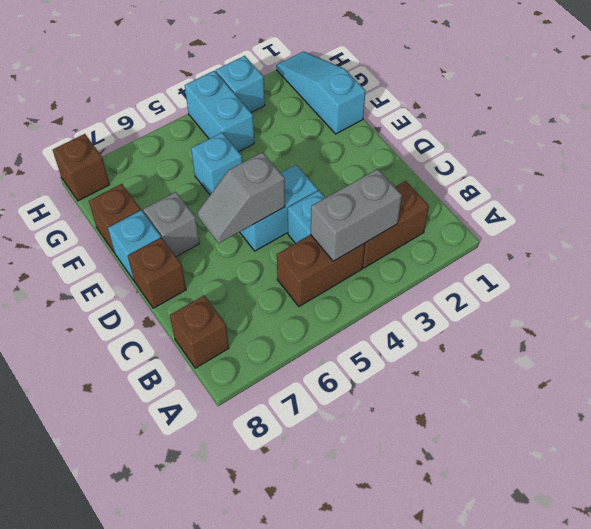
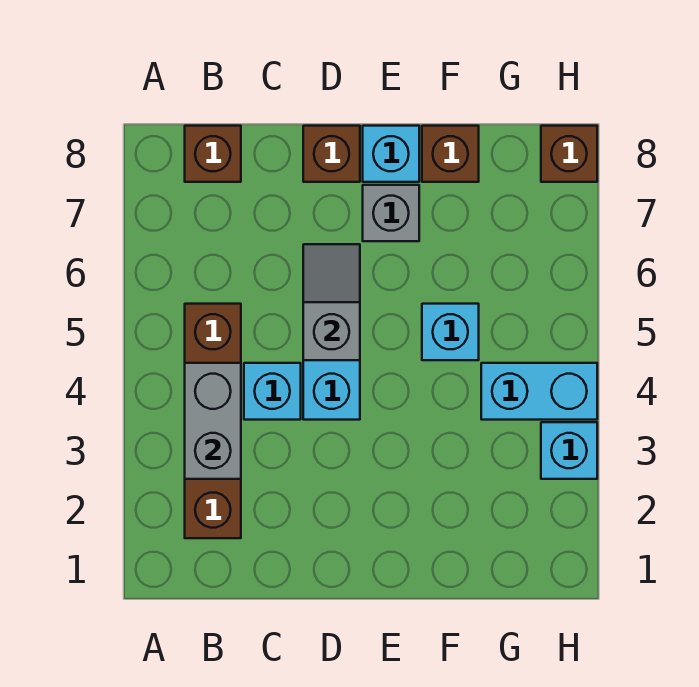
cyan slope F1:H1 level 1 top F -> none

